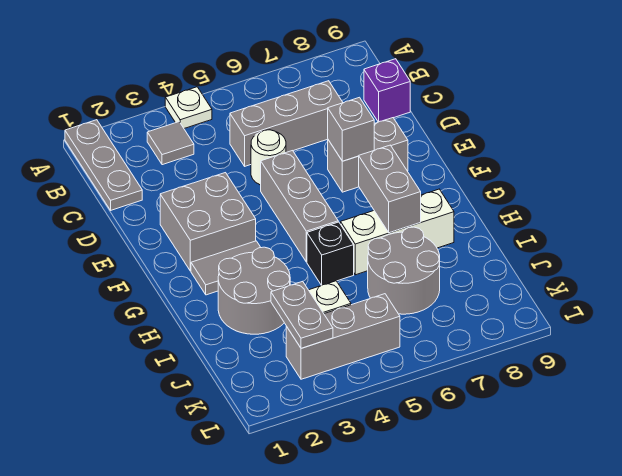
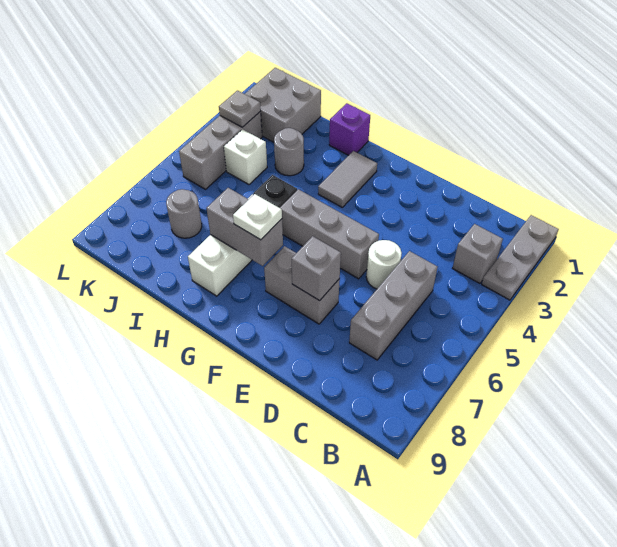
grey plate A1:C1 level 1 -> grey plate A1:A3 level 1
white plate A4 level 1 -> white plate G7 level 3
grey tile B3 level 1 -> grey brick B3 level 1
purple brick C9 level 1 -> purple brick H1 level 1
grey brick E2:F3 level 1 -> grey brick J1:K2 level 1
grey brick E7:E8 level 1 -> grey brick E7:F7 level 1
grey round brick H2:I3 level 1 -> grey round brick I3 level 1
grey round brick I6:J7 level 1 -> grey round brick J7 level 1
grey plate J3:K3 level 2 -> grey plate K3 level 2

